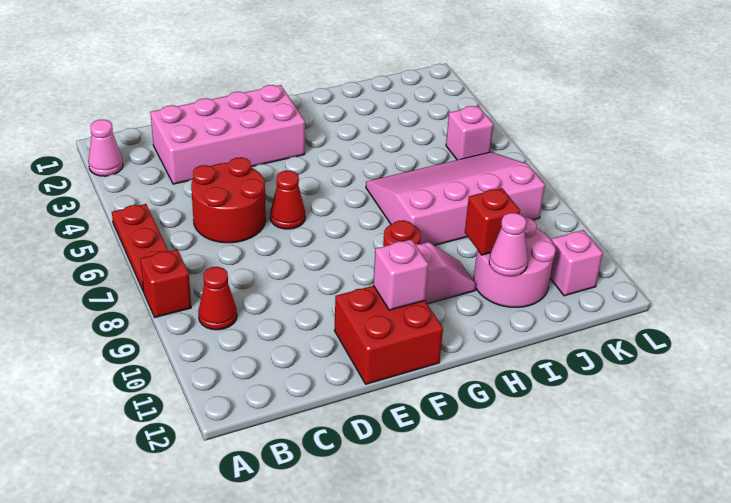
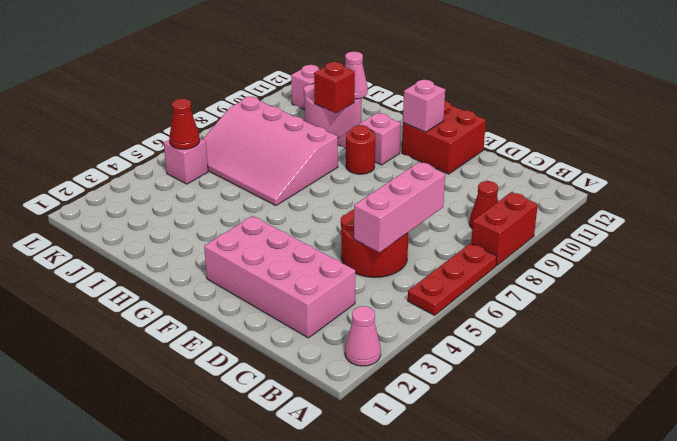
red brick A8 level 1 -> red brick A8:A9 level 1
none -> pink brick C5:C7 level 2
red cone E6 level 1 -> red cone K5 level 2

